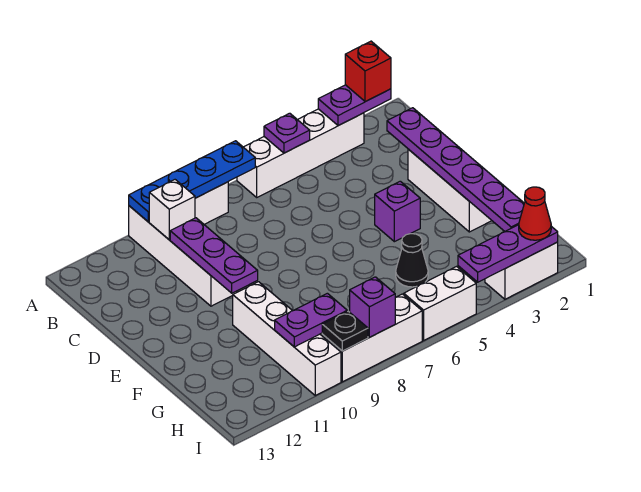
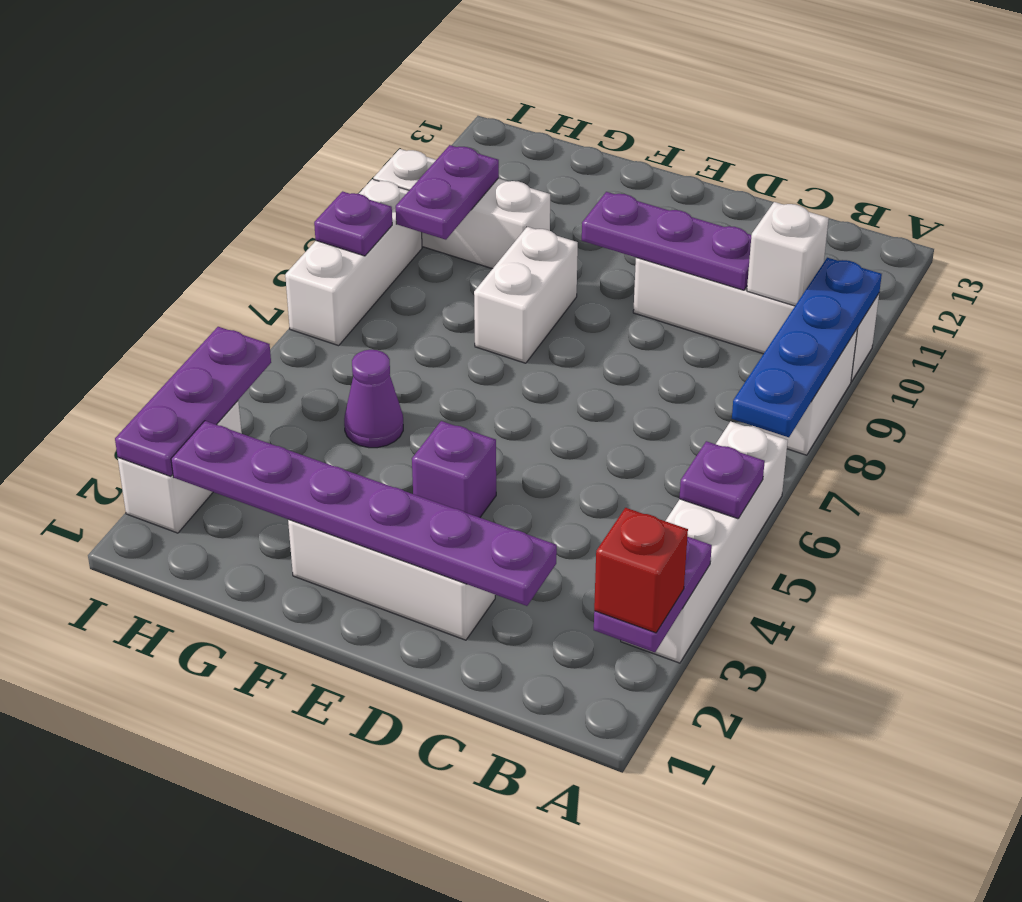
white brick F10:I10 level 1 -> white brick G10:I10 level 1
black cone G5 level 1 -> purple cone G5 level 1
red cone I2 level 3 -> none
white brick I5:I6 level 1 -> white brick F8:F9 level 1
purple brick I8 level 2 -> purple plate I8 level 2
black plate I9 level 2 -> none

